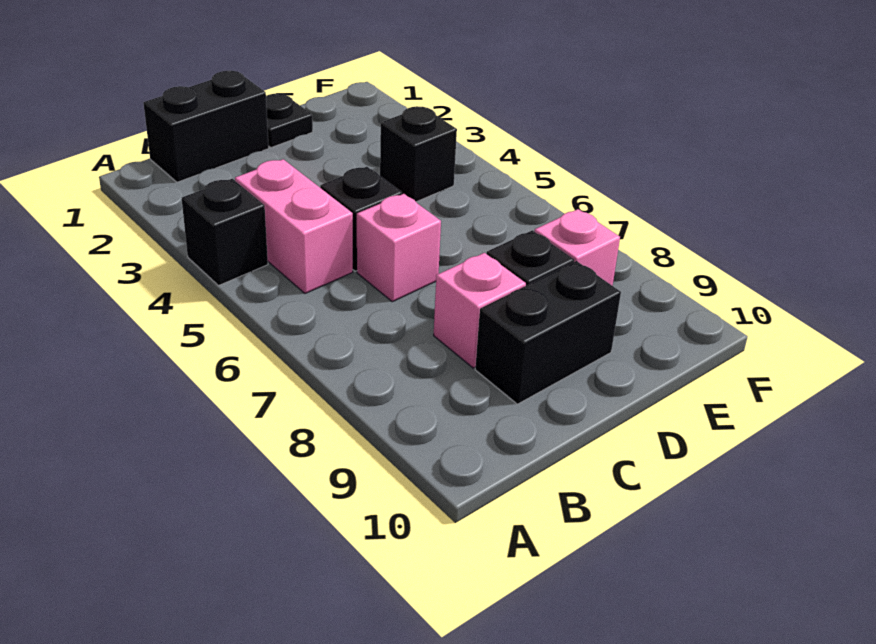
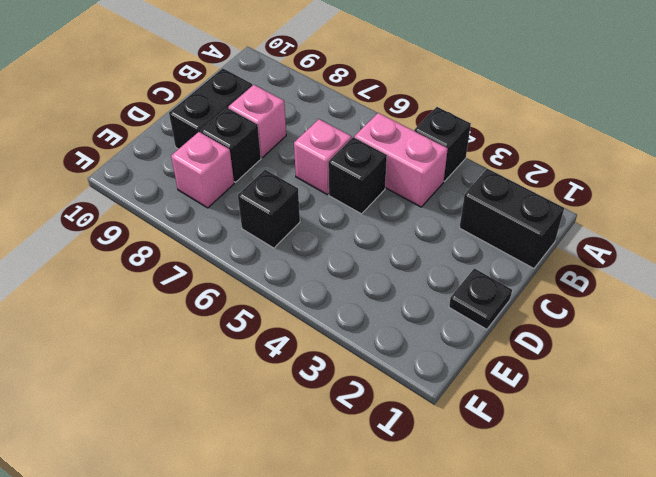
black brick B1:C1 level 1 -> black brick B1:B2 level 1
black brick E4 level 1 -> black brick E6 level 1

